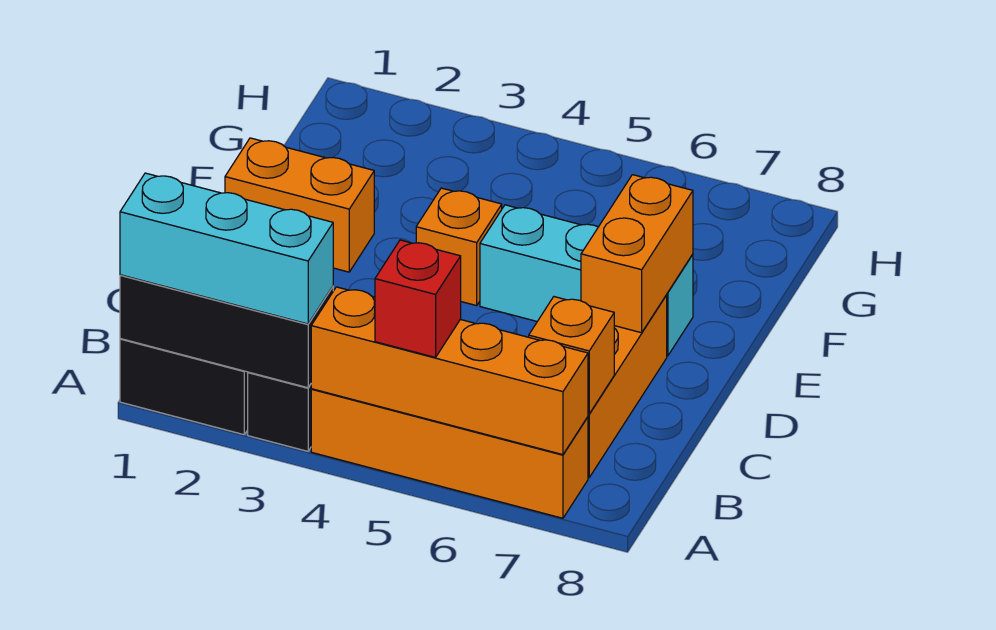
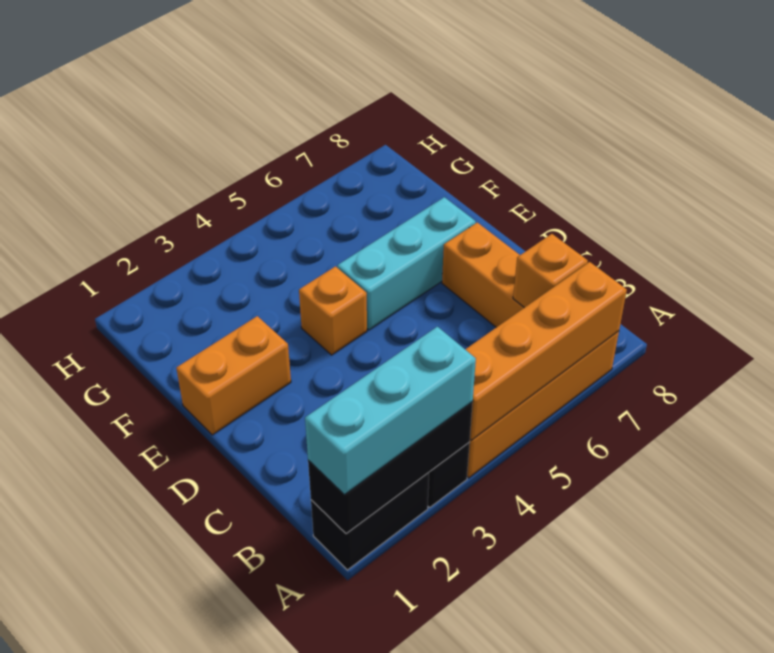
red brick A5 level 3 -> none
orange brick D7:E7 level 2 -> none

